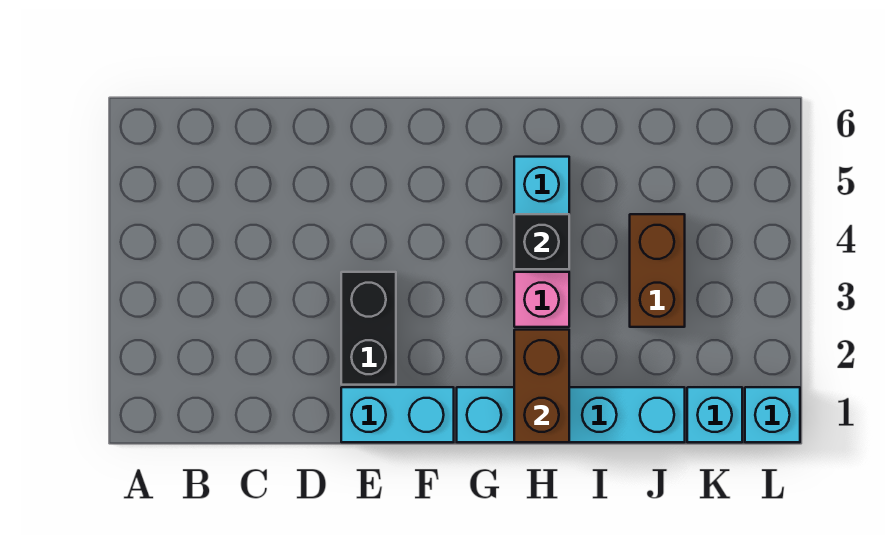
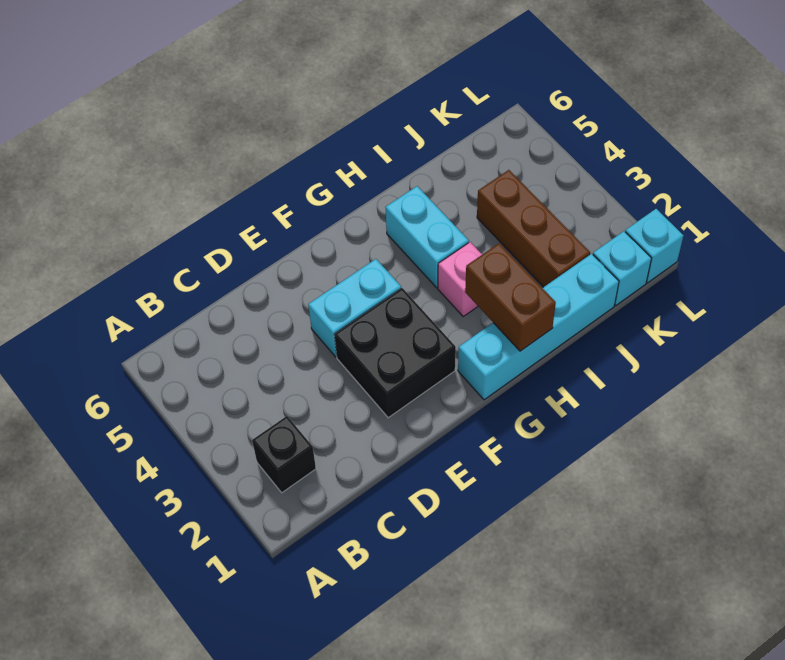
cyan brick E1:F1 level 1 -> cyan brick E4:F4 level 1
black brick E2:E3 level 1 -> black brick E2:F3 level 1
black brick H4 level 2 -> black brick B2 level 1
brown brick J3:J4 level 1 -> brown brick J2:J4 level 1

